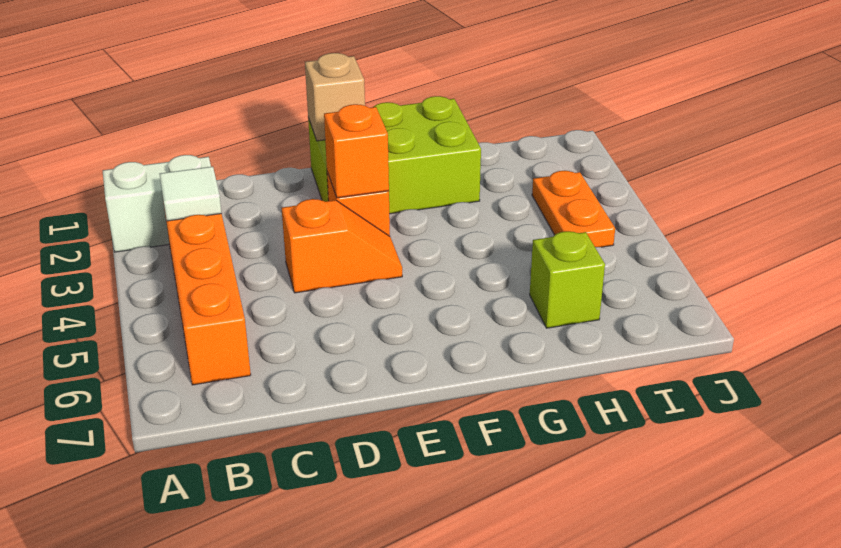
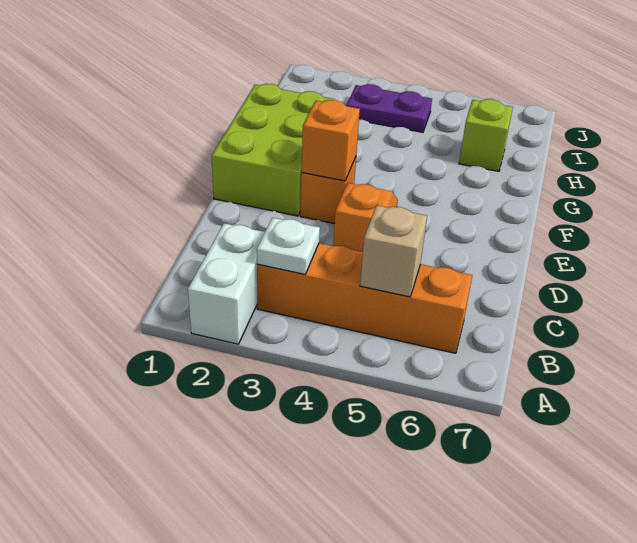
white tile B3 level 2 -> white plate B3 level 2
tan brick E1 level 2 -> tan brick B5 level 2
orange plate I3:I4 level 1 -> purple plate I3:I4 level 1

